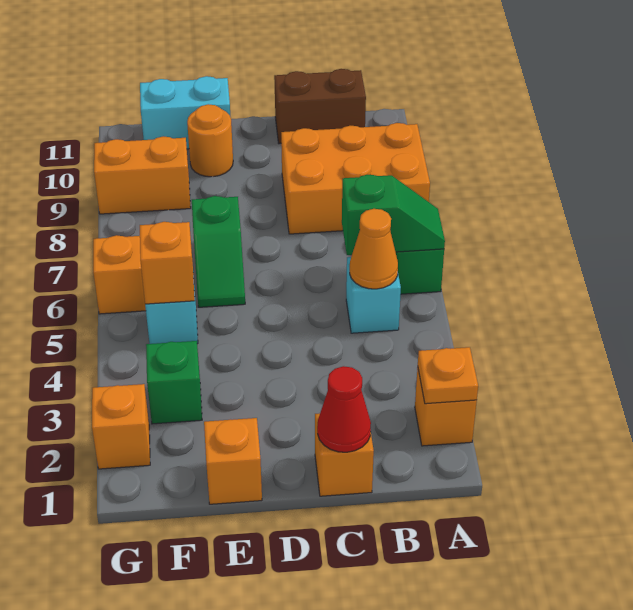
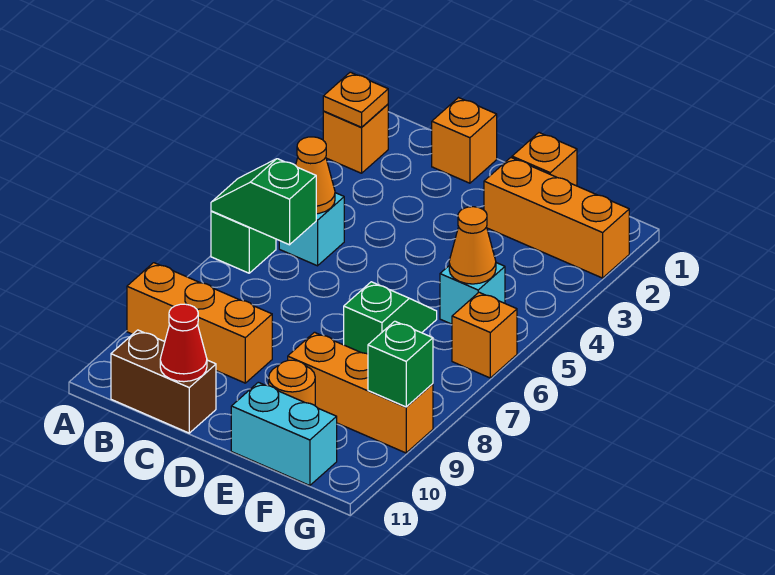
orange brick A8:C9 level 1 -> orange brick A9:C9 level 1
red cone C1 level 2 -> red cone C11 level 2
green brick F3 level 1 -> green brick G9 level 2
orange brick F5 level 2 -> orange cone F5 level 2
orange brick F9:G9 level 1 -> orange brick E9:G9 level 1
orange brick G2 level 1 -> orange brick E2:G2 level 1

